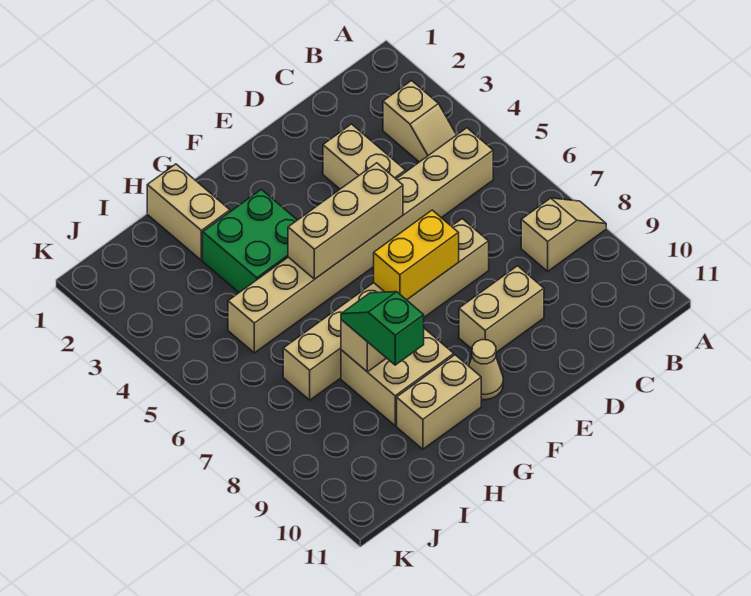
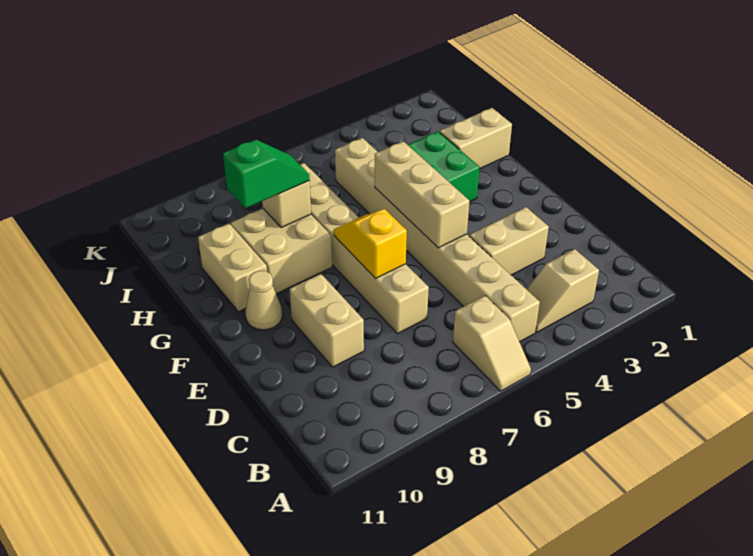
tan slope A8:B8 level 1 top B -> tan slope A6:B6 level 1 top B
yellow brick E7:F7 level 2 -> yellow slope E7:F7 level 2 top E

